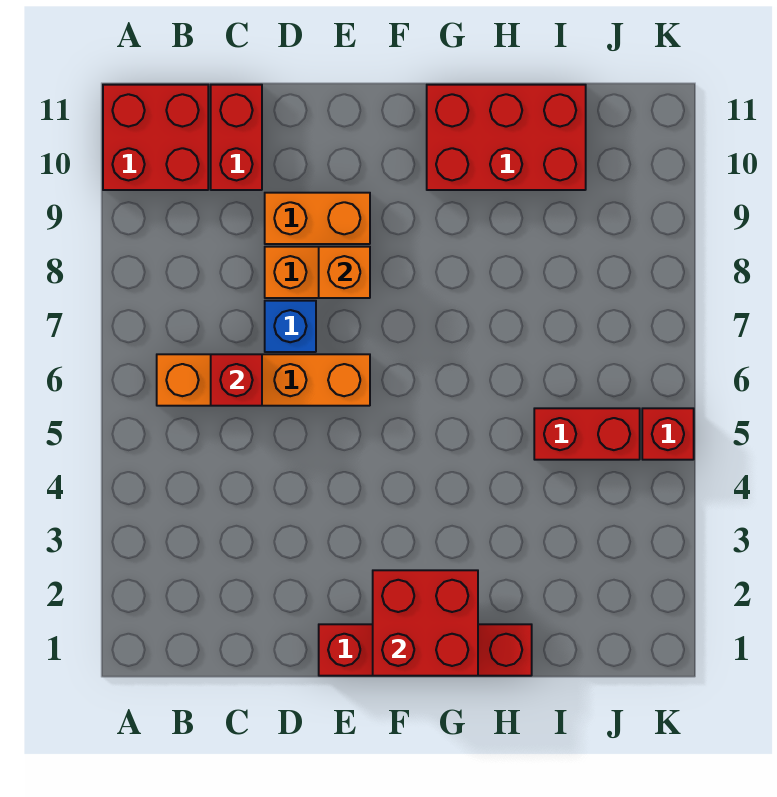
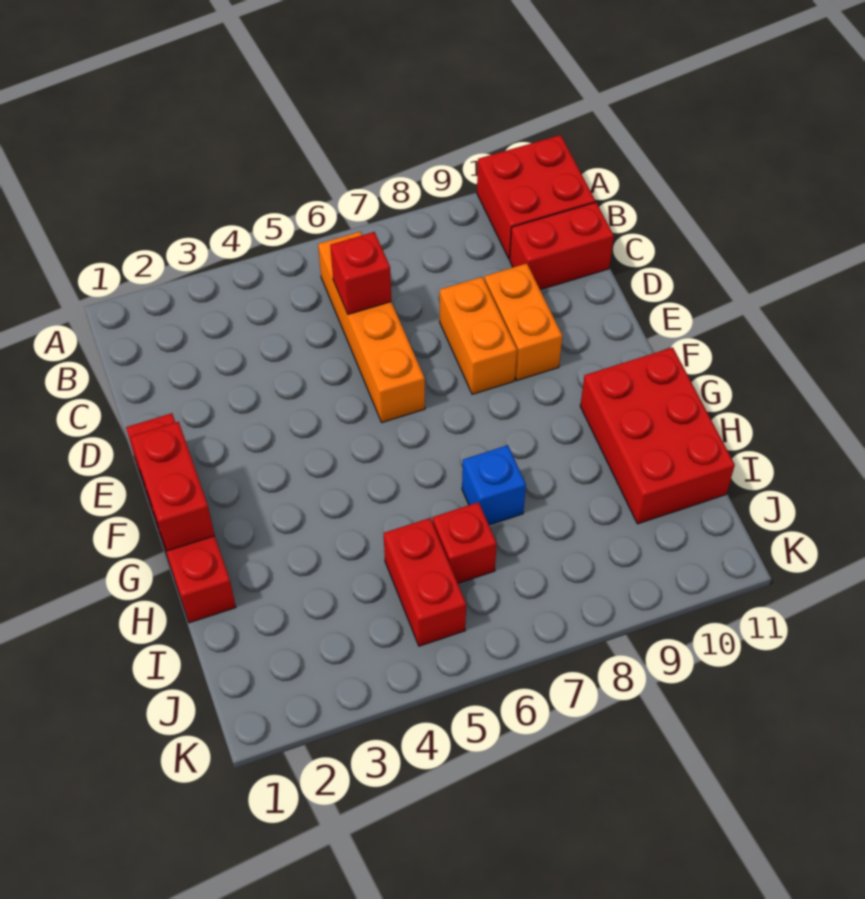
blue brick D7 level 1 -> blue brick H7 level 1
orange brick E8 level 2 -> none
red brick F1:G2 level 2 -> red brick F1:G1 level 2
red brick K5 level 1 -> red brick I6 level 1

